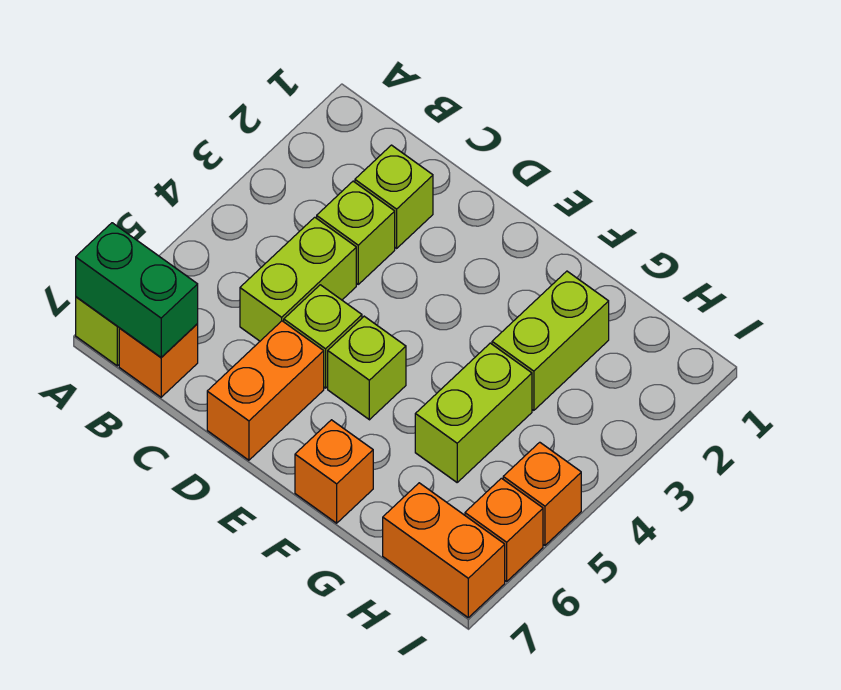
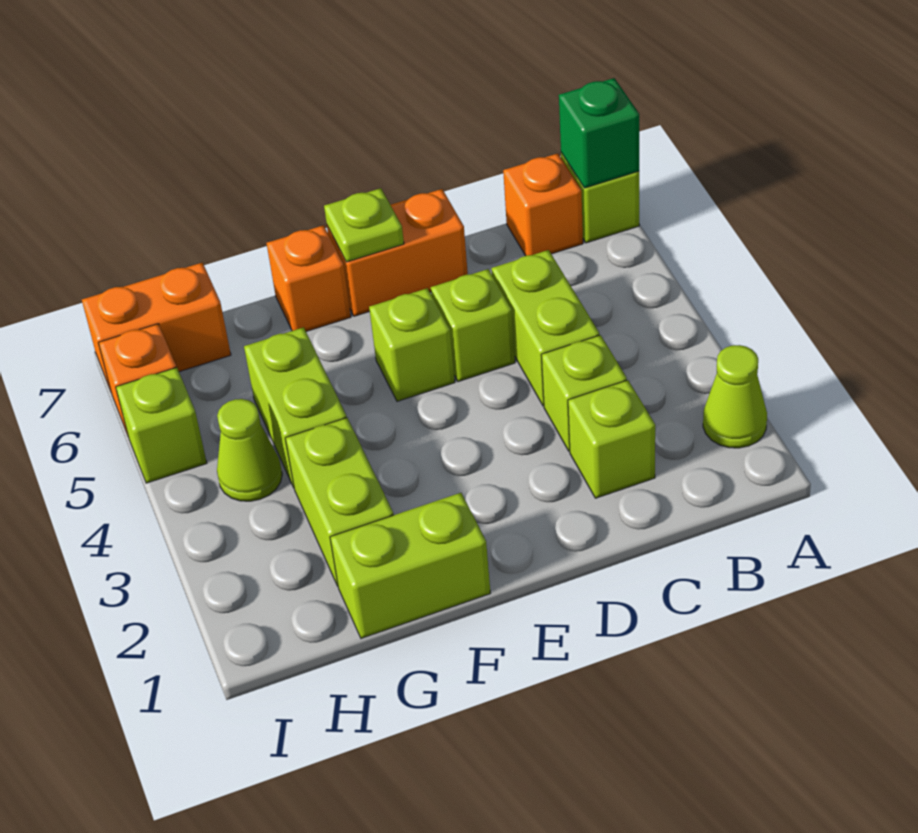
none -> lime cone A2 level 1
green brick A7:B7 level 2 -> green brick A7 level 2
orange brick D6:D7 level 1 -> orange brick D7:E7 level 1
none -> lime plate E7 level 2
none -> lime brick F1:G1 level 1
none -> lime cone H4 level 1
orange brick I5 level 1 -> lime brick I5 level 1

